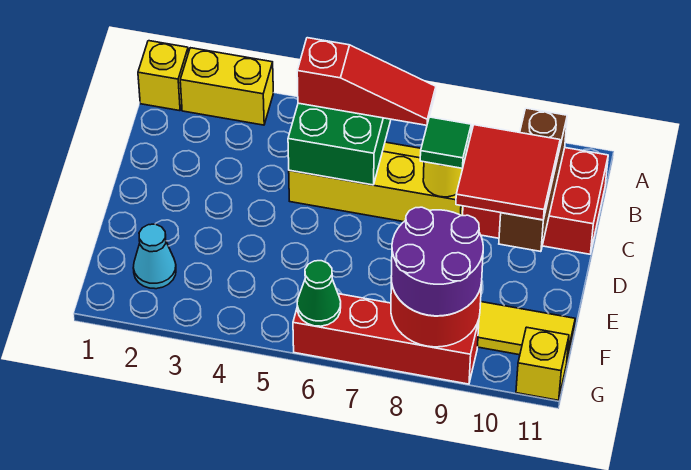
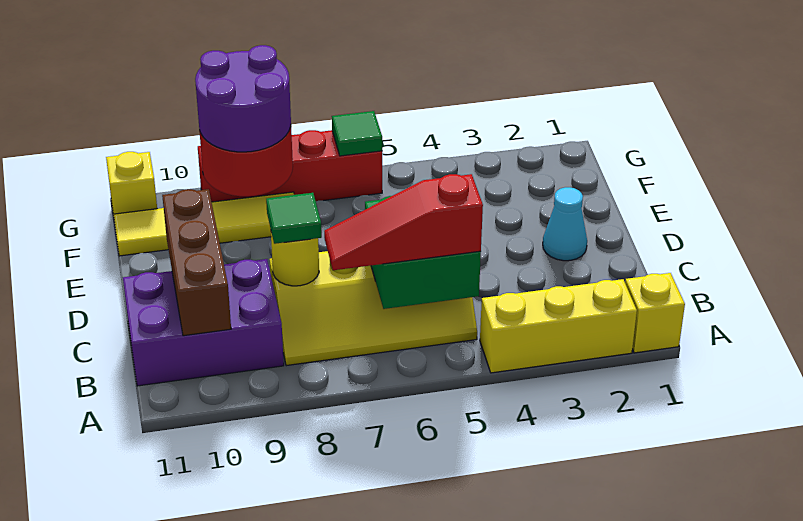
yellow brick A2:A3 level 1 -> yellow brick A2:A4 level 1
red brick B9:C11 level 1 -> purple brick B9:C11 level 1
red tile C9:D10 level 3 -> none
cyan cone F2 level 1 -> cyan cone D2 level 1
green cone G6 level 2 -> green tile G6 level 2

